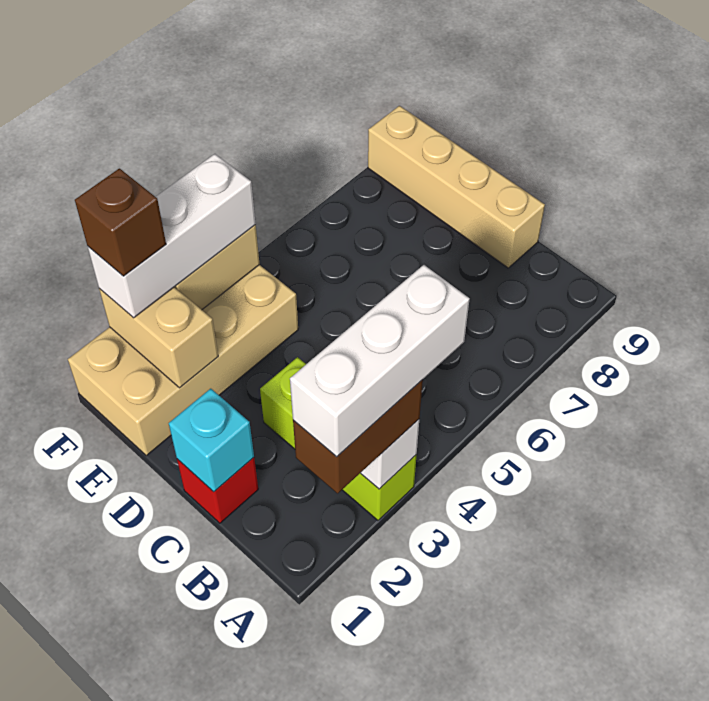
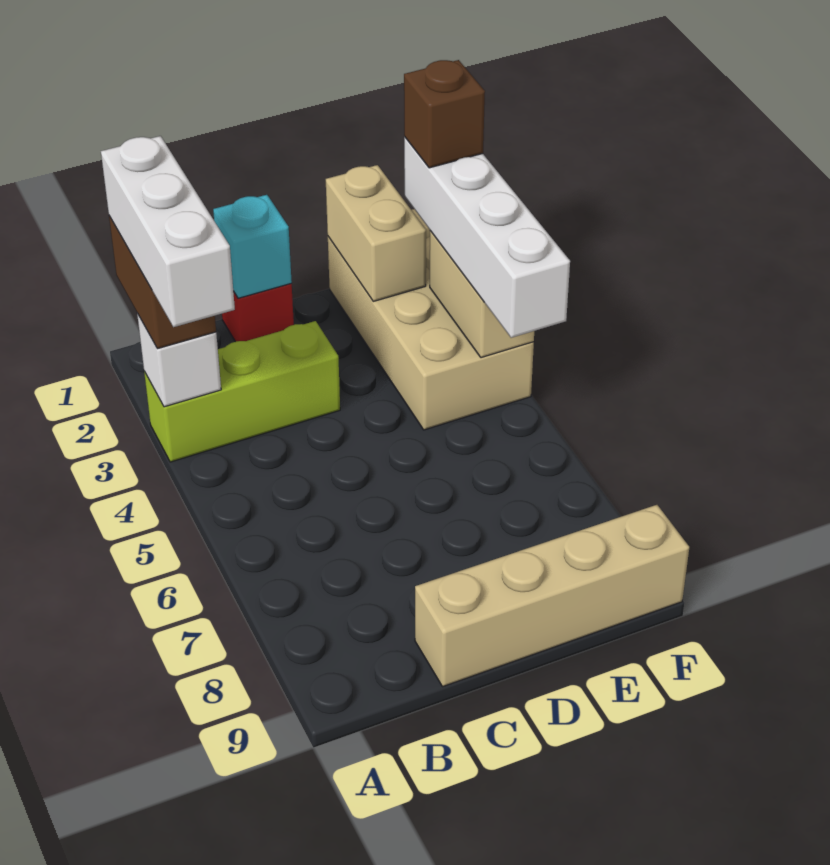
tan brick E2:F2 level 2 -> tan brick E1:E2 level 2
white brick F2:F4 level 3 -> white brick F2:F5 level 3

